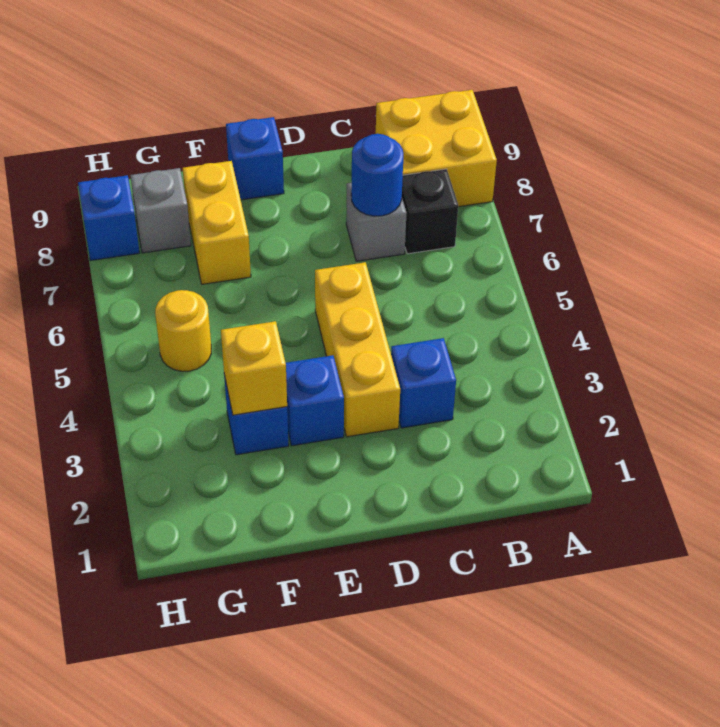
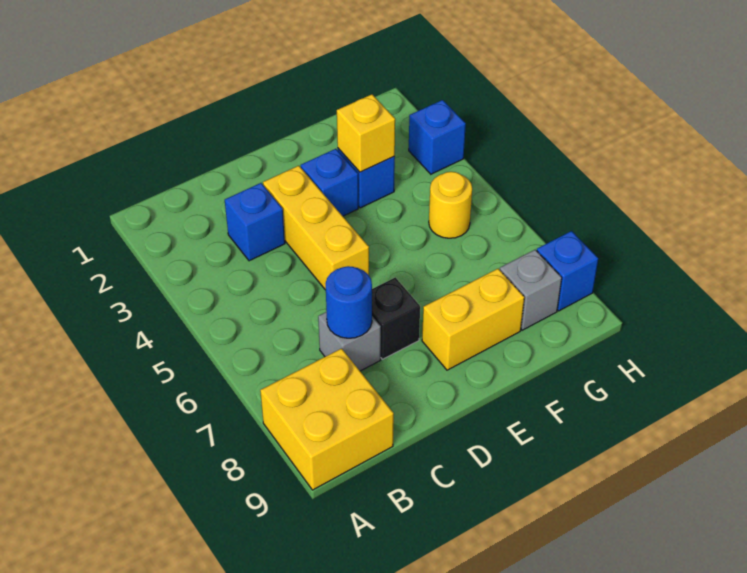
black brick B7 level 1 -> black brick D7 level 1
blue brick E9 level 1 -> blue brick H3 level 1
yellow brick F7:F8 level 1 -> yellow brick E8:F8 level 1

